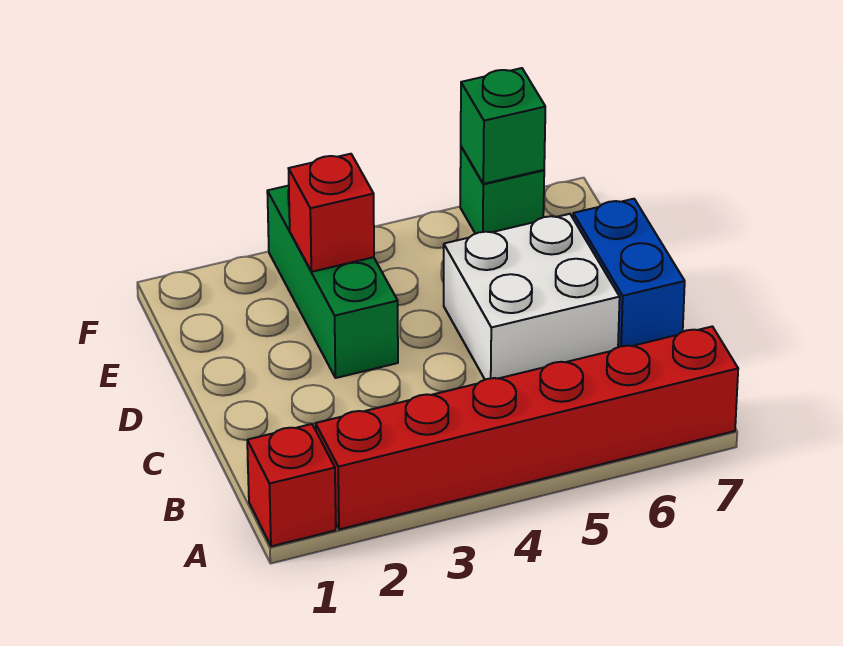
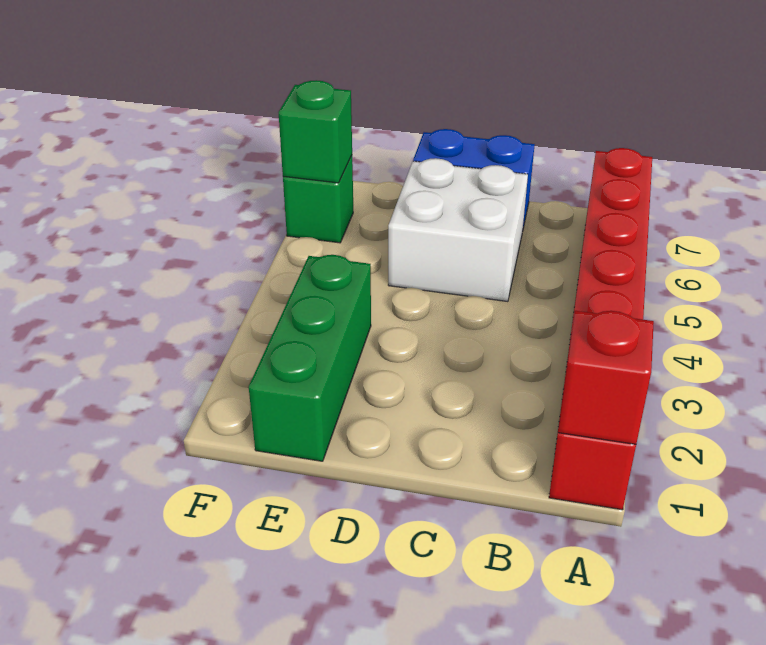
green brick D3:F3 level 1 -> green brick E1:E3 level 1
red brick E3 level 2 -> red brick A1 level 2

